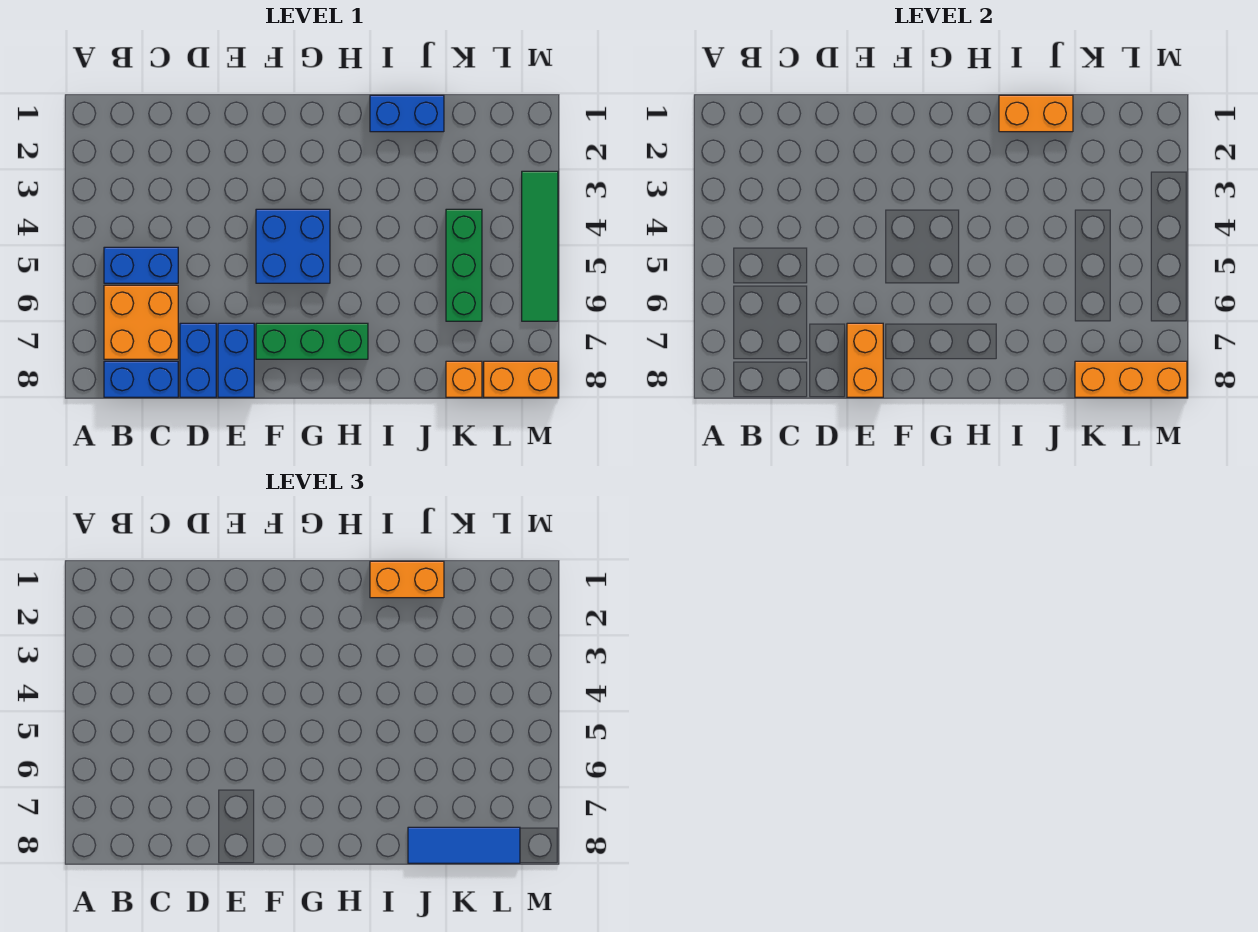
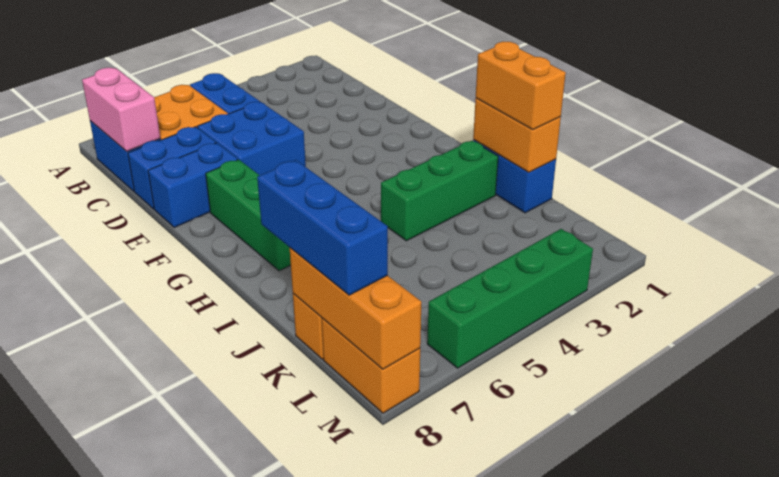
none -> pink brick B8:C8 level 2
orange brick E7:E8 level 2 -> none
blue brick F4:G5 level 1 -> blue brick D5:E6 level 1
blue tile J8:L8 level 3 -> blue brick J8:L8 level 3
green brick K4:K6 level 1 -> green brick I2:I4 level 1
green tile M3:M6 level 1 -> green brick M3:M6 level 1

